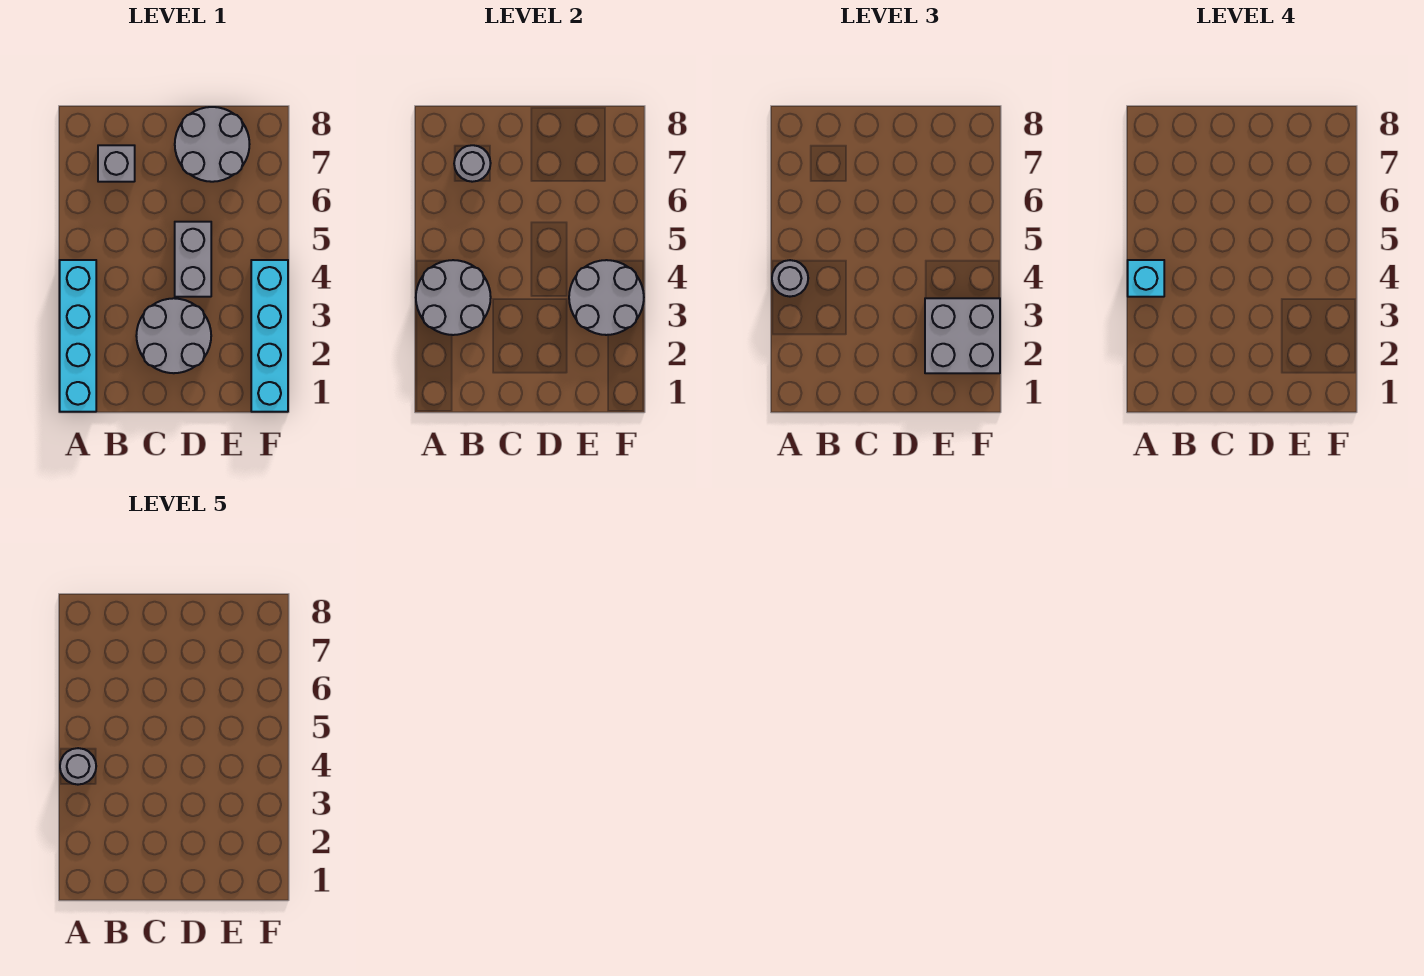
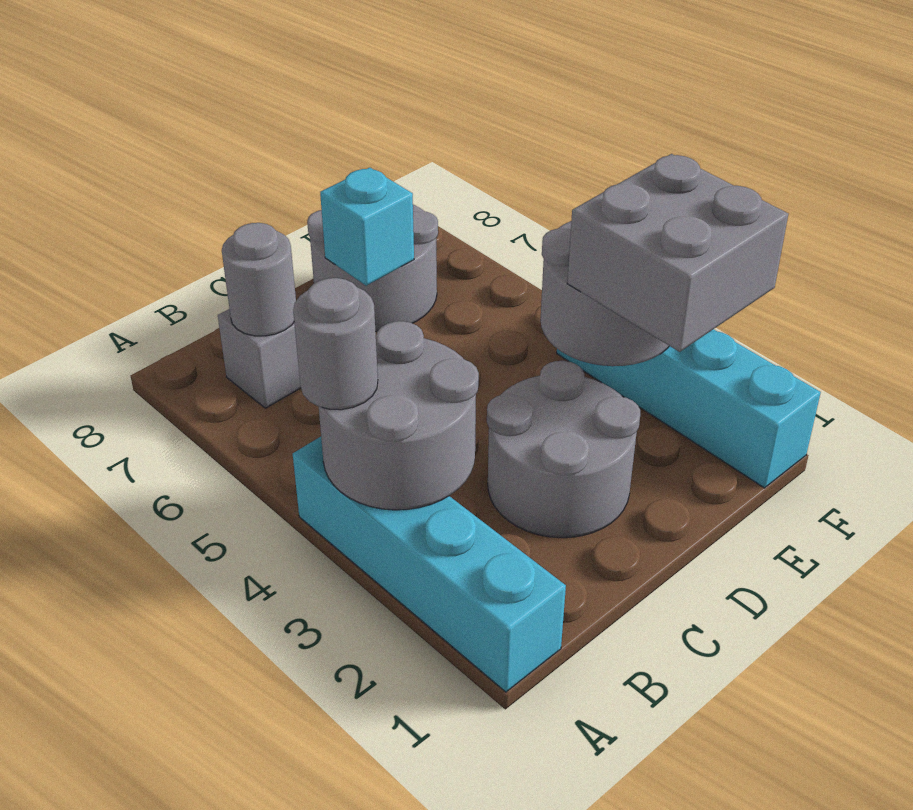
cyan brick A4 level 4 -> cyan brick D7 level 2
grey round brick A4 level 5 -> none
grey brick D4:D5 level 1 -> none

